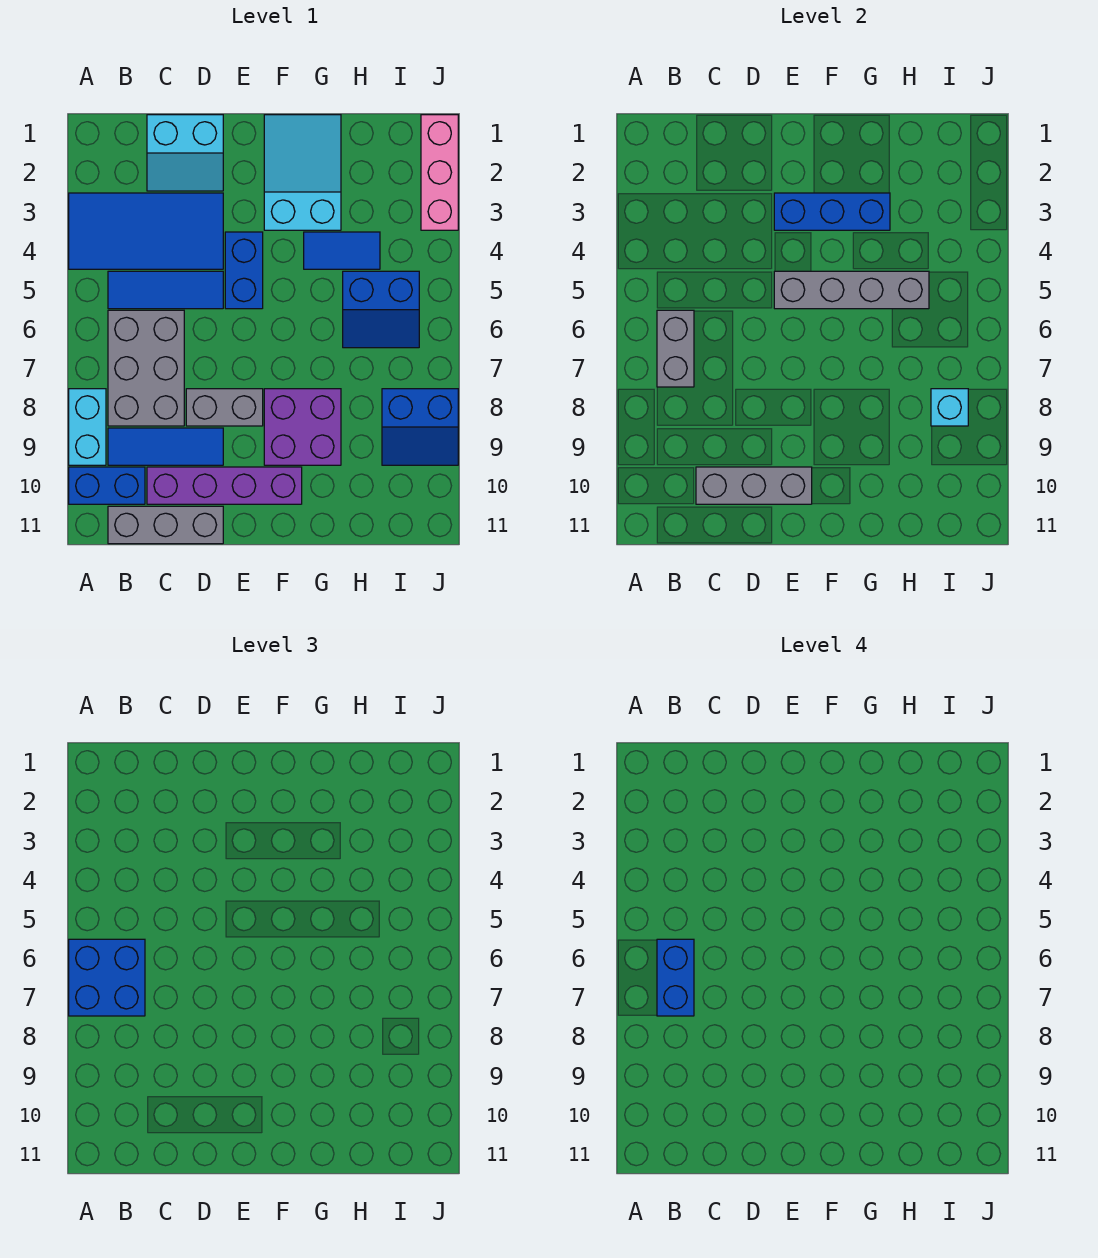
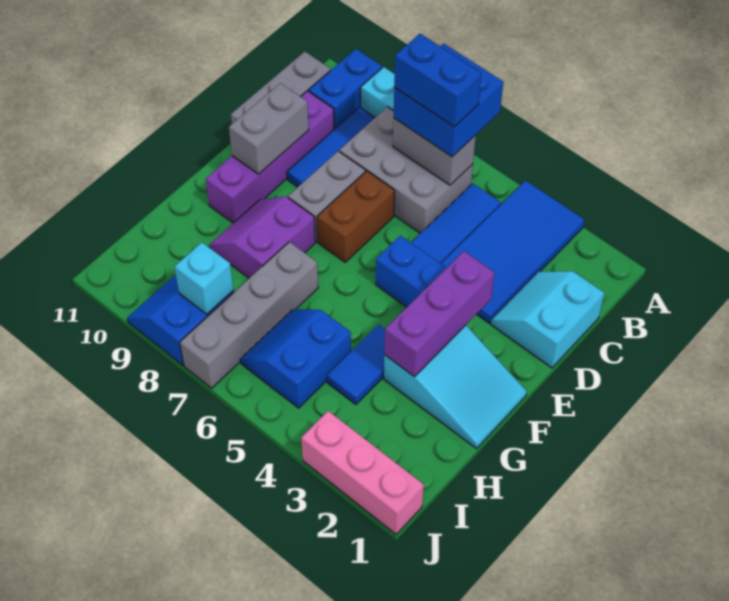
grey brick C10:E10 level 2 -> grey brick D10:E10 level 2
none -> brown brick D7:E7 level 1
blue brick E3:G3 level 2 -> purple brick E3:G3 level 2
grey brick E5:H5 level 2 -> grey brick G7:J7 level 1
purple brick F8:G9 level 1 -> purple slope F8:G9 level 1 top 8

